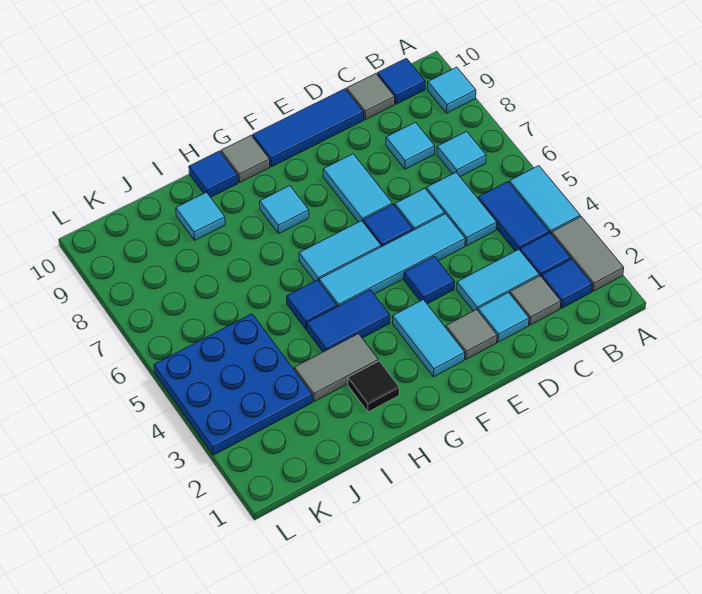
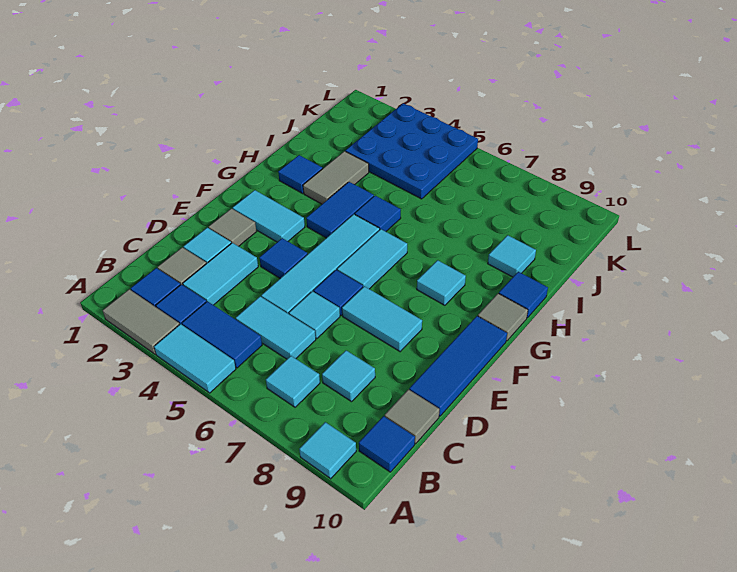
black tile H2 level 1 -> blue tile H2 level 1

